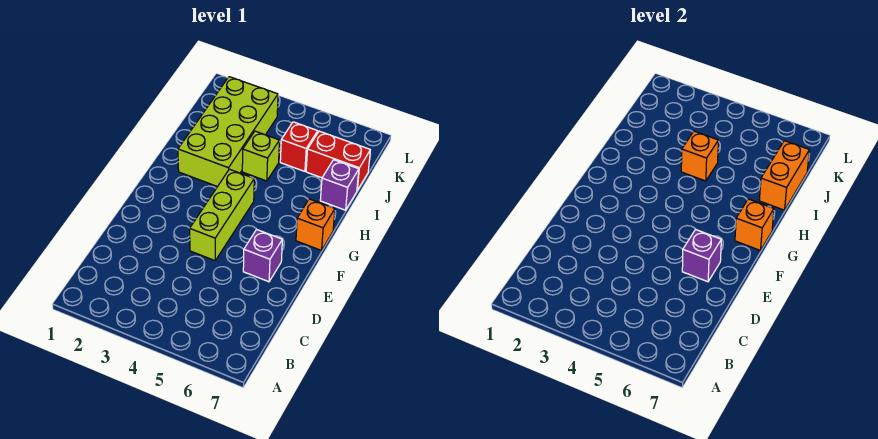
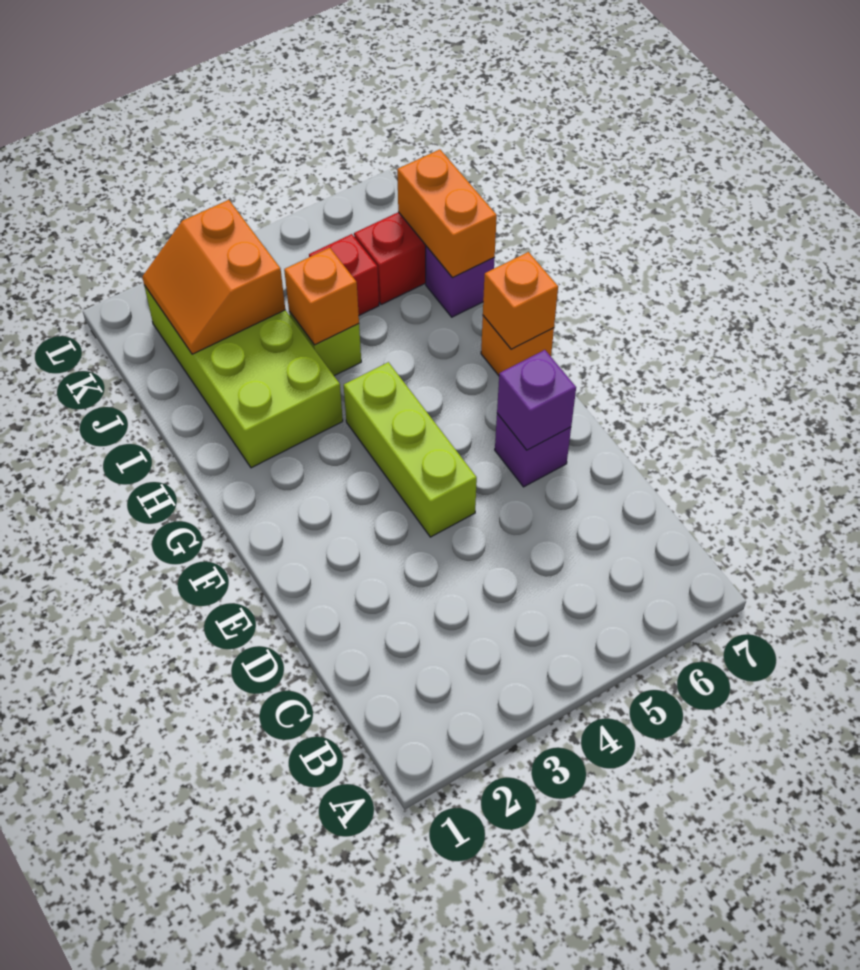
none -> orange slope J2:K3 level 2 top 3

